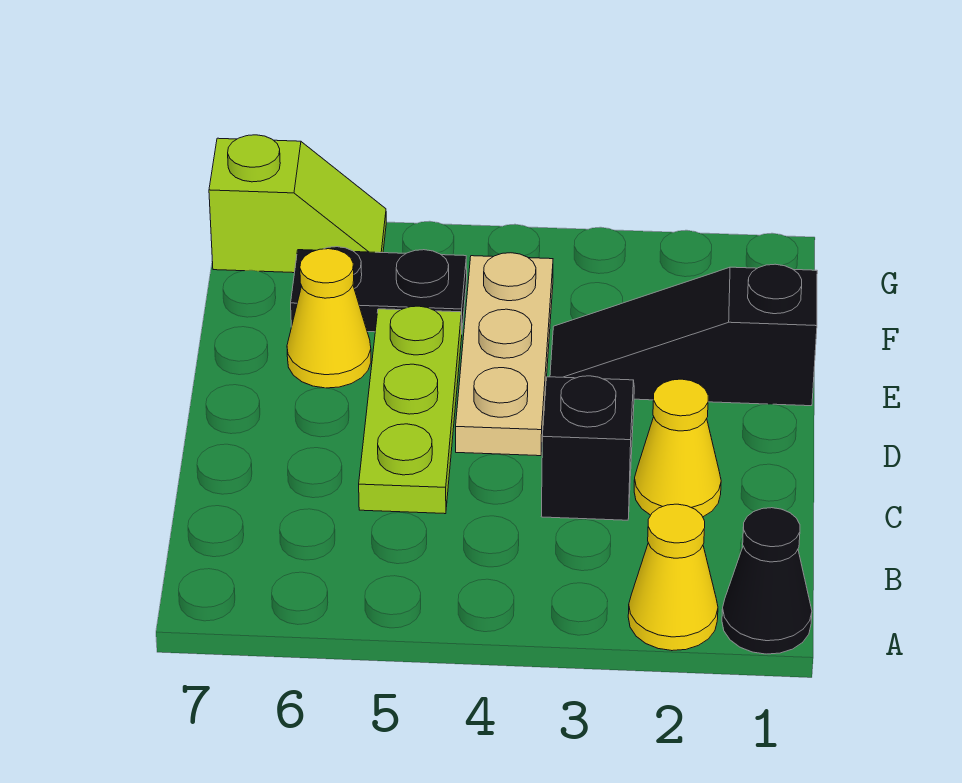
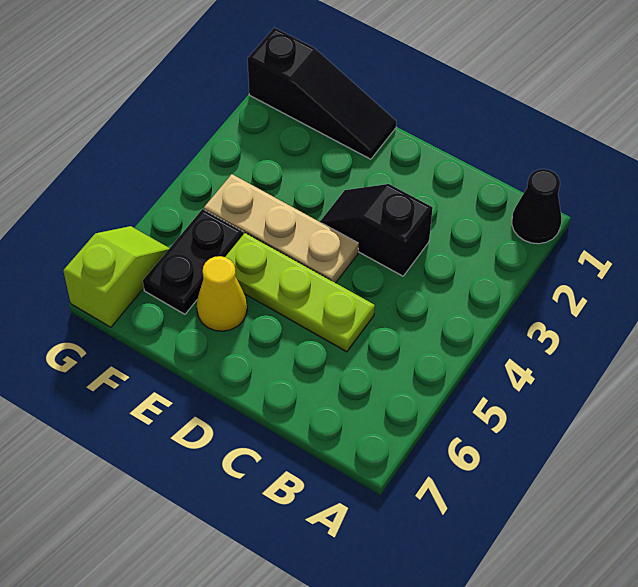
yellow cone A2 level 1 -> none
yellow cone C2 level 1 -> none
black slope E1:E3 level 1 top 1 -> black slope E1:G1 level 1 top G

